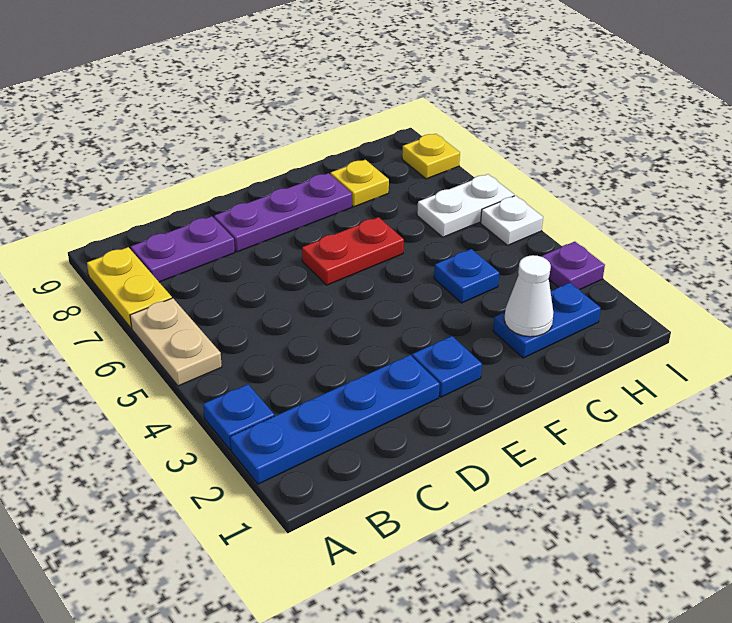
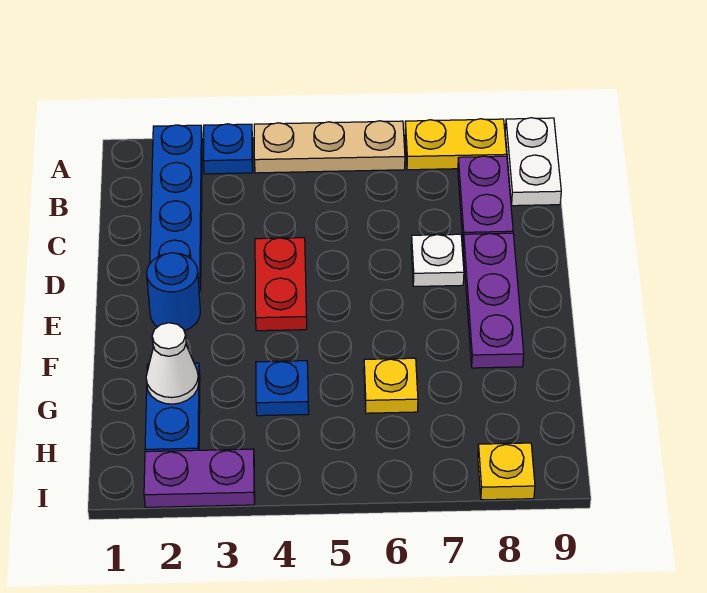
tan plate A5:A6 level 1 -> tan plate A4:A6 level 1
blue plate E2 level 1 -> blue round brick E2 level 1
red plate E6:F6 level 1 -> red plate D4:E4 level 1
yellow plate G8 level 1 -> yellow plate G6 level 1
white plate H6:I6 level 1 -> white plate A9:B9 level 1
purple plate I3 level 1 -> purple plate I2:I3 level 1
white plate I5 level 1 -> white plate D7 level 1

